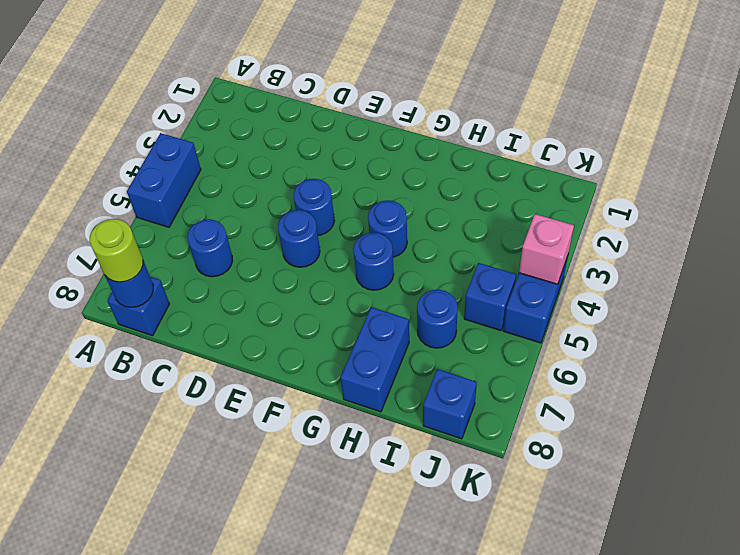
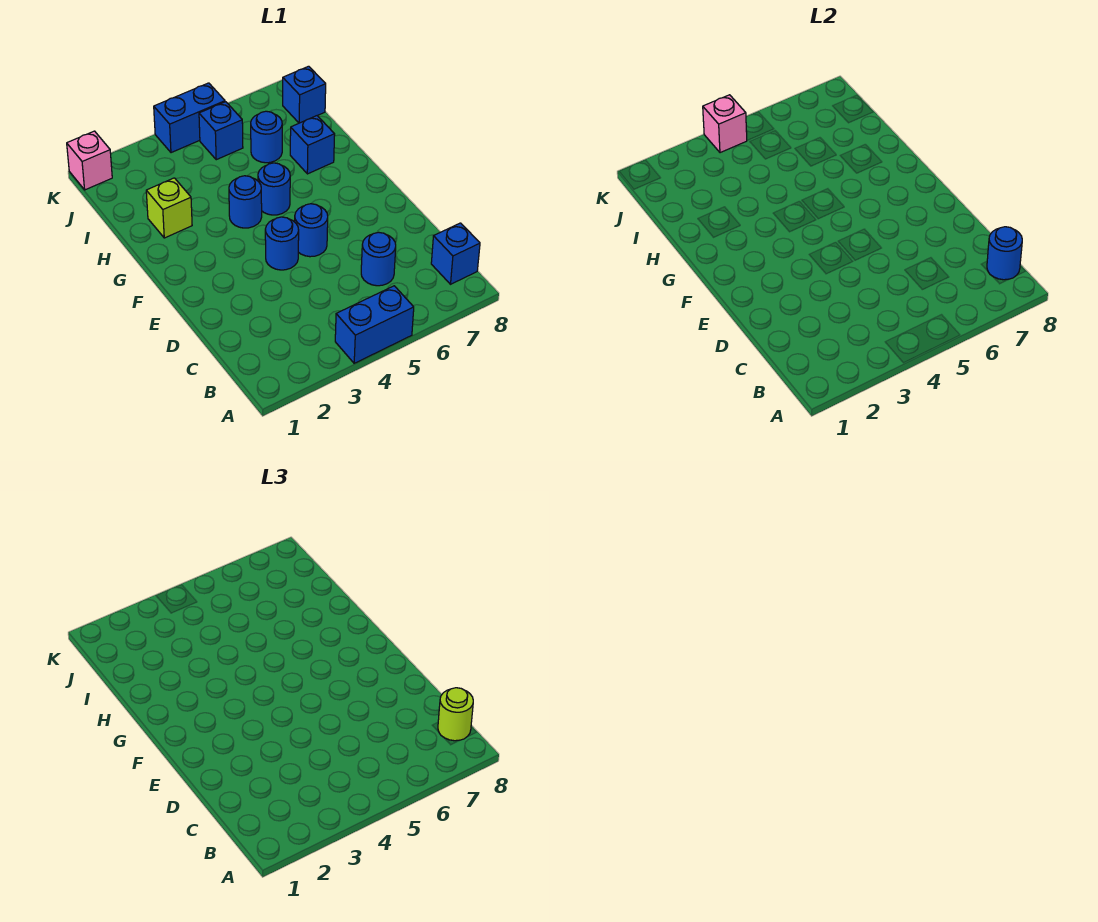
none -> lime brick H2 level 1
blue brick H7:H8 level 1 -> blue brick H7 level 1
none -> pink brick K1 level 1

